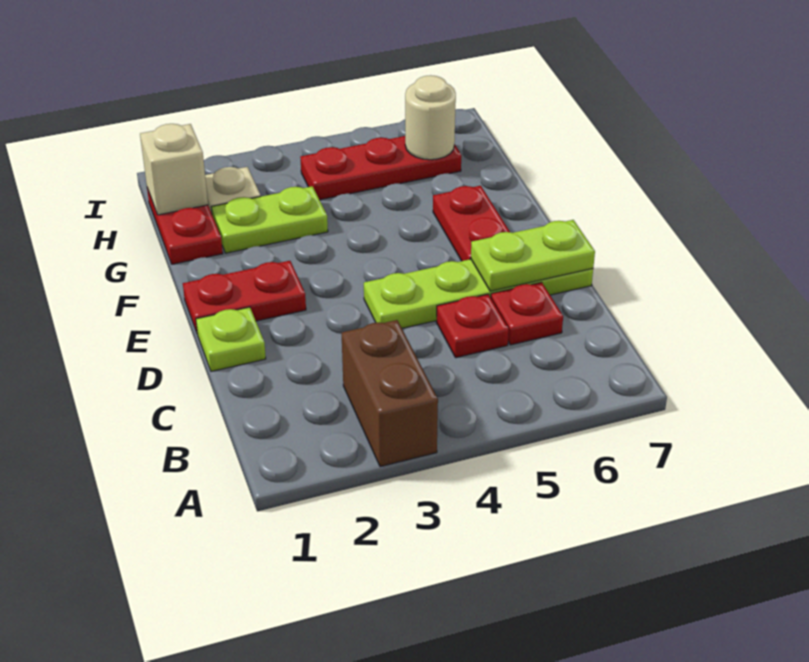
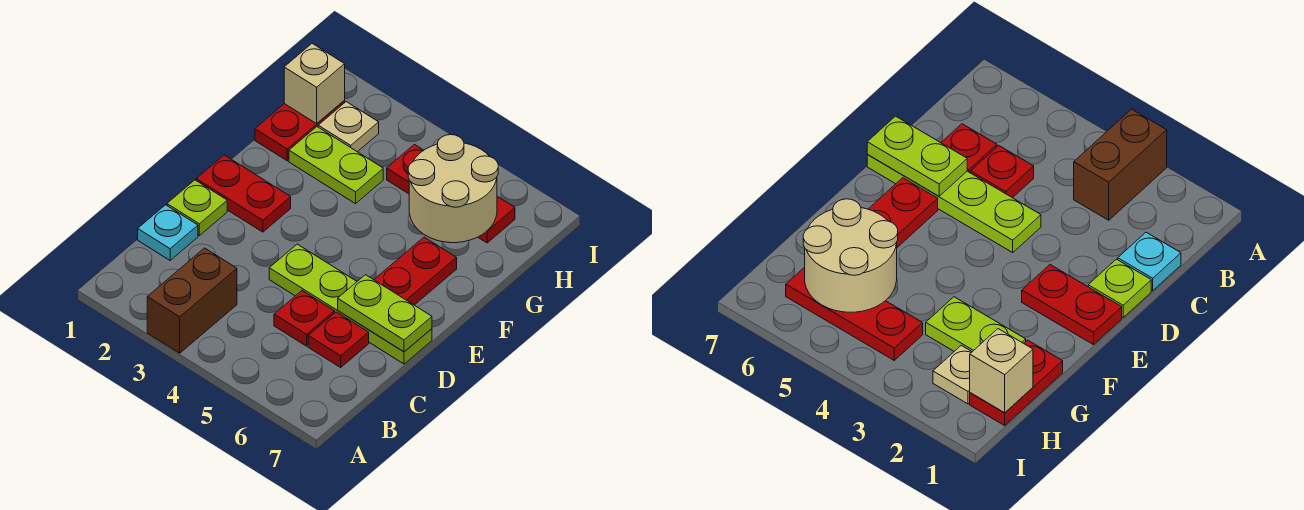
none -> cyan plate C1 level 1
tan round brick H6 level 2 -> tan round brick G5:H6 level 2

